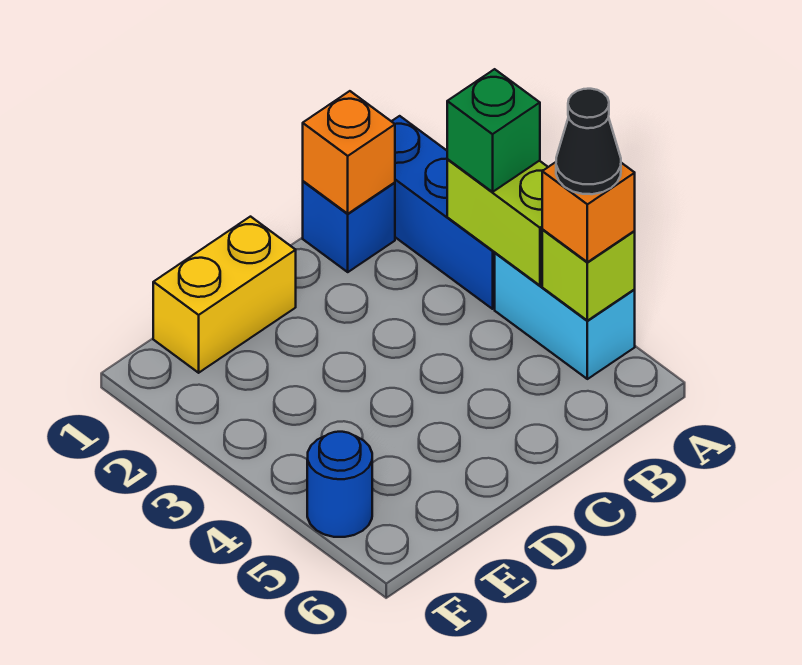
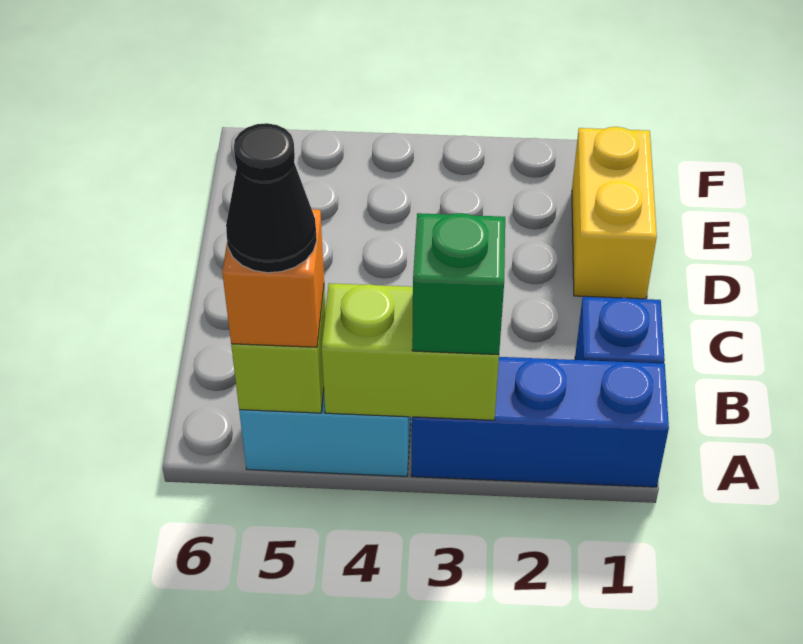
orange brick B1 level 2 -> none
blue round brick F5 level 1 -> none

